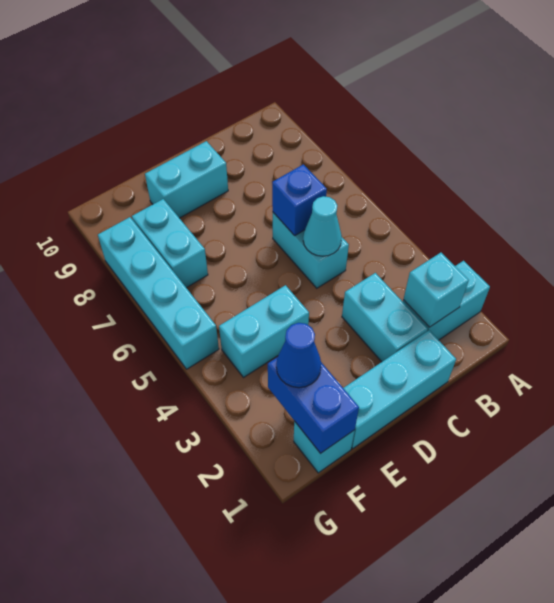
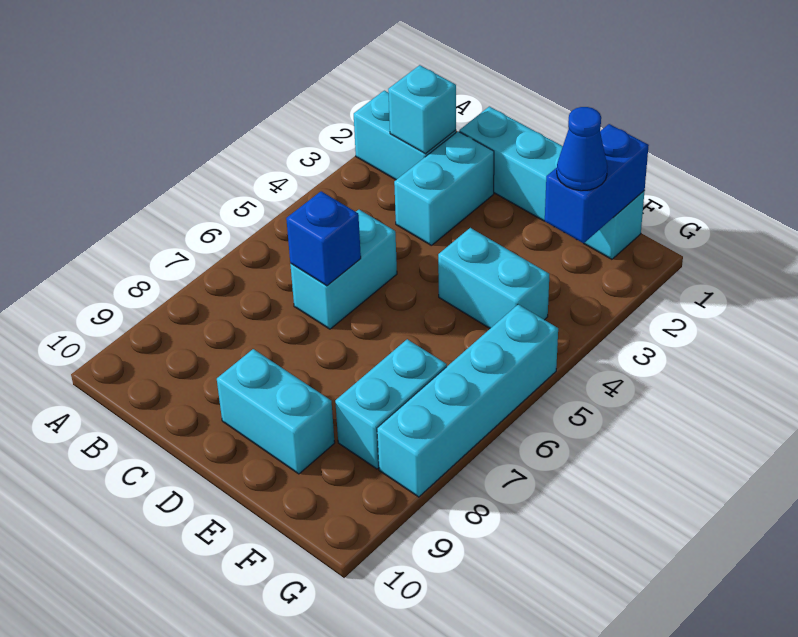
cyan cone C5 level 2 -> none

